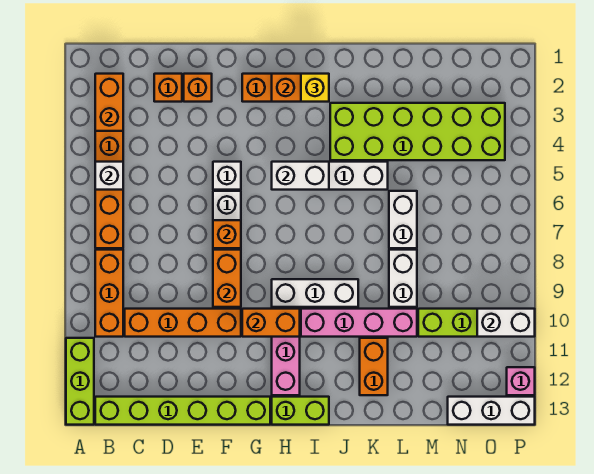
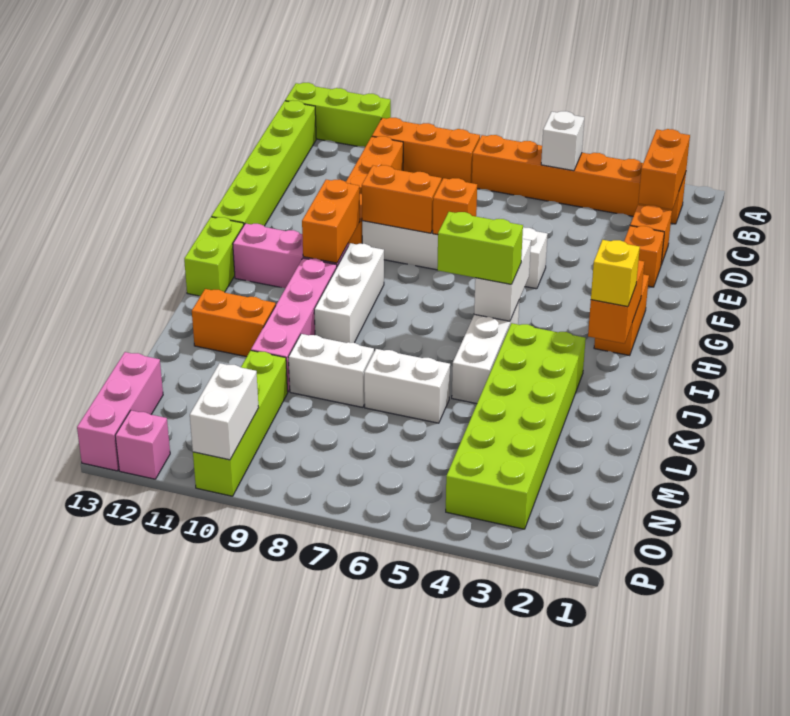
orange brick B2:B3 level 2 -> orange brick B2:C2 level 2
none -> lime brick I5:I6 level 3
white brick N13:P13 level 1 -> pink brick N13:P13 level 1

